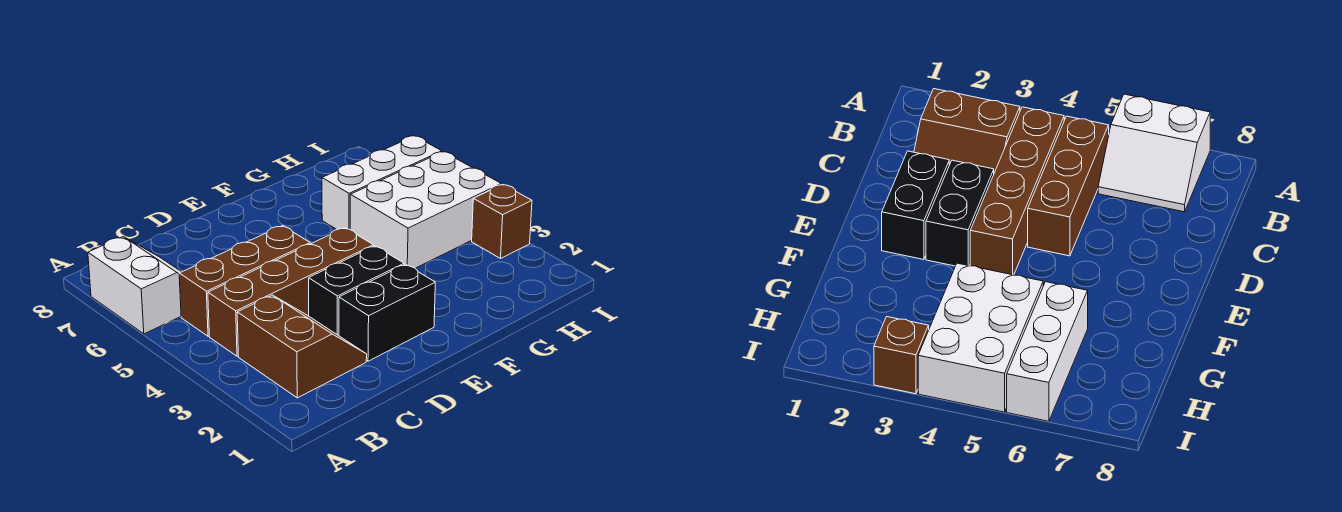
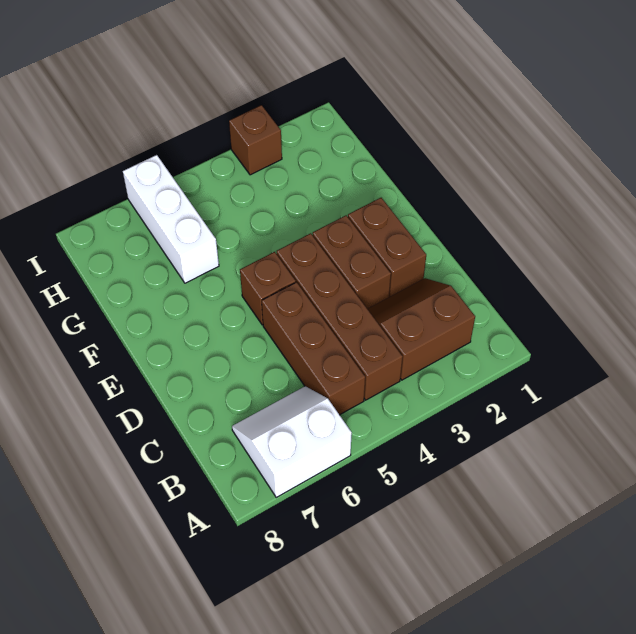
black brick D2:E2 level 1 -> brown brick D2:E2 level 1
black brick D3:E3 level 1 -> brown brick D3:E3 level 1
none -> brown brick E5 level 1
white brick G4:I5 level 1 -> none

